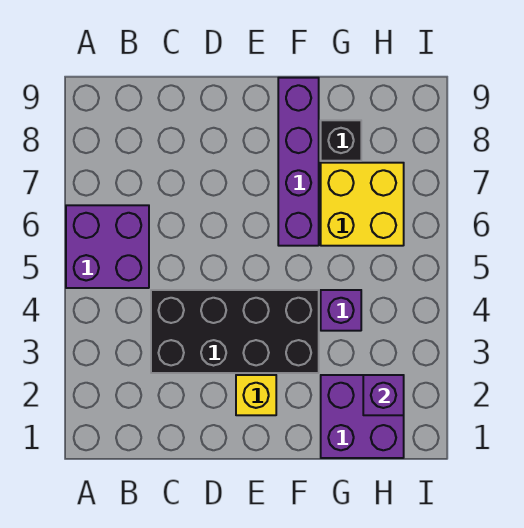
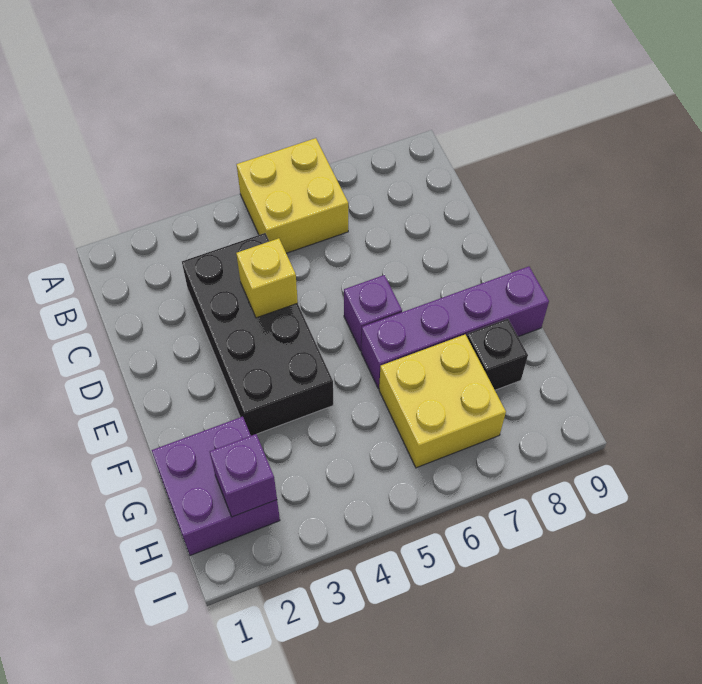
purple brick A5:B6 level 1 -> yellow brick A5:B6 level 1
yellow brick E2 level 1 -> yellow brick D4 level 2
purple brick G4 level 1 -> purple brick E6 level 1

